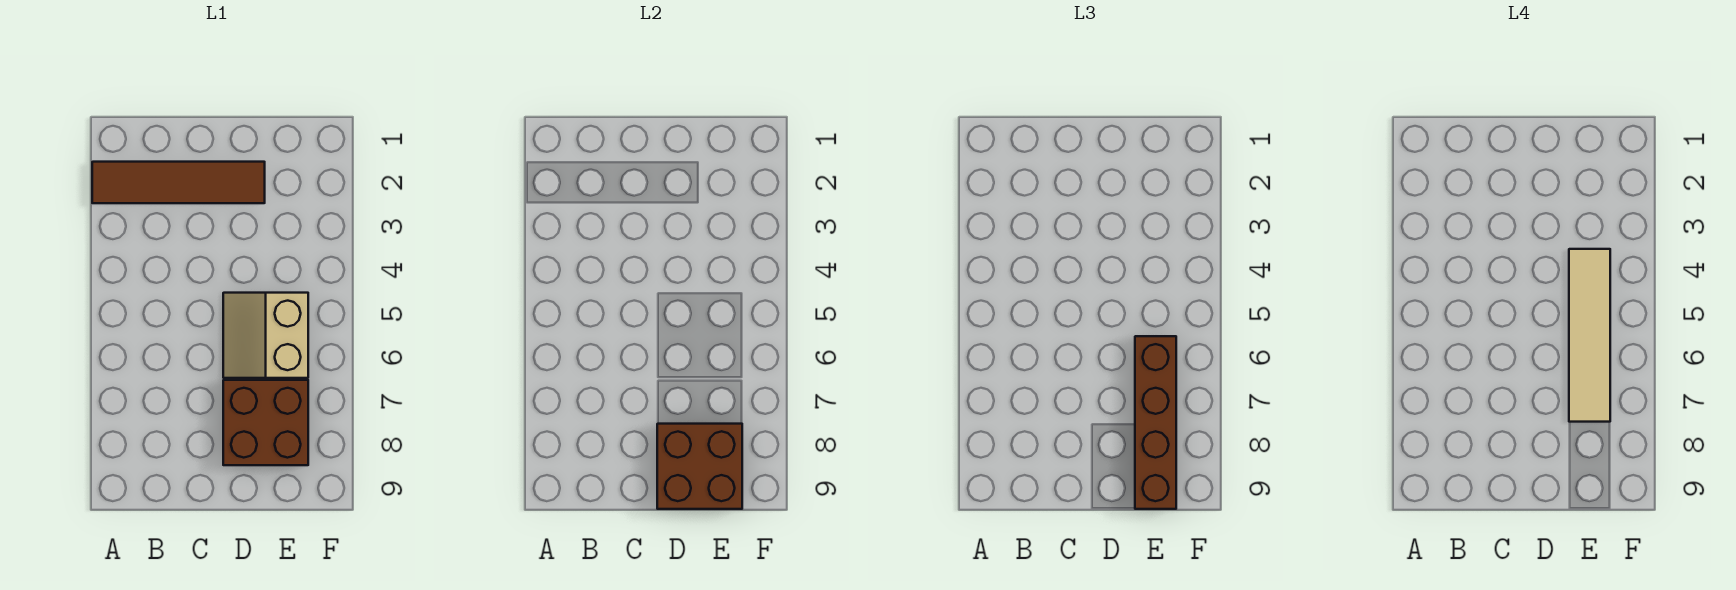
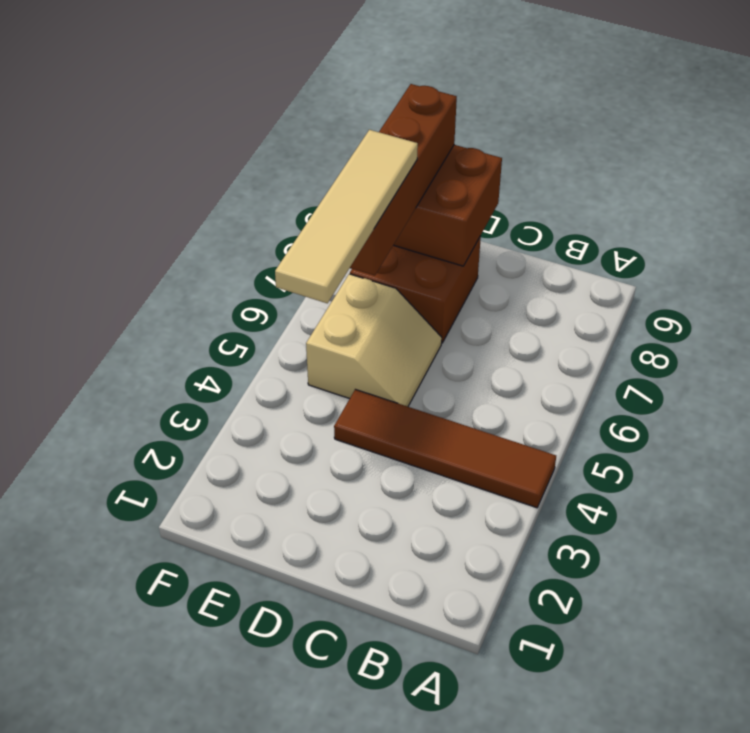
brown tile A2:D2 level 1 -> brown tile A4:D4 level 1

